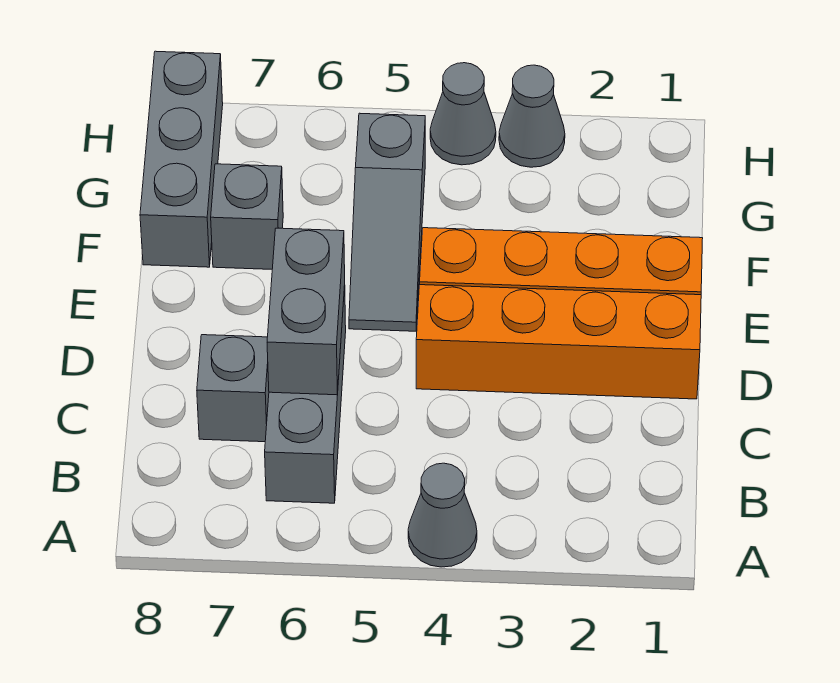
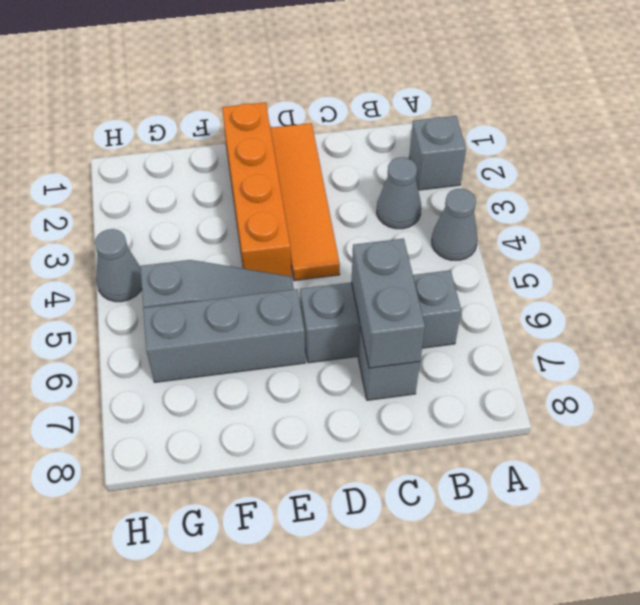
grey brick C6:D6 level 2 -> grey brick C6:C7 level 2
orange brick D1:D4 level 1 -> orange tile D1:D4 level 1
grey brick F7 level 1 -> grey brick A2 level 1
grey brick F8:H8 level 1 -> grey brick E6:G6 level 1
grey cone H3 level 1 -> grey cone B3 level 1

